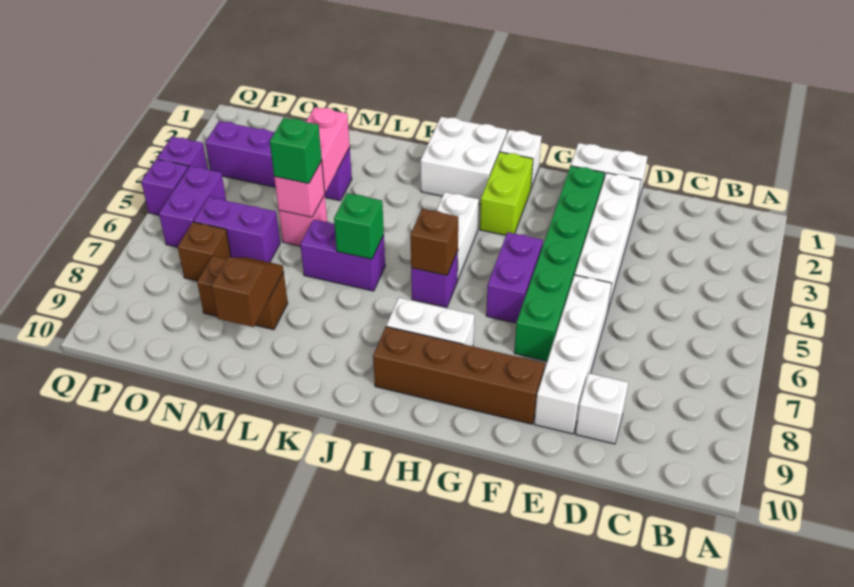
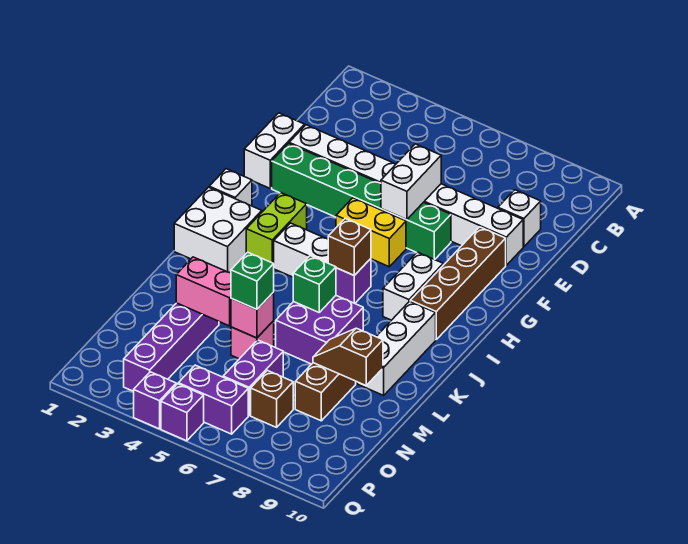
none -> white brick E6:F6 level 2
purple brick G5:G6 level 1 -> yellow brick G5:G6 level 1
lime brick H2:H3 level 1 -> lime brick H3:I3 level 1
none -> white brick J9:L9 level 1
purple brick K6:L6 level 1 -> purple brick K6:L7 level 1

